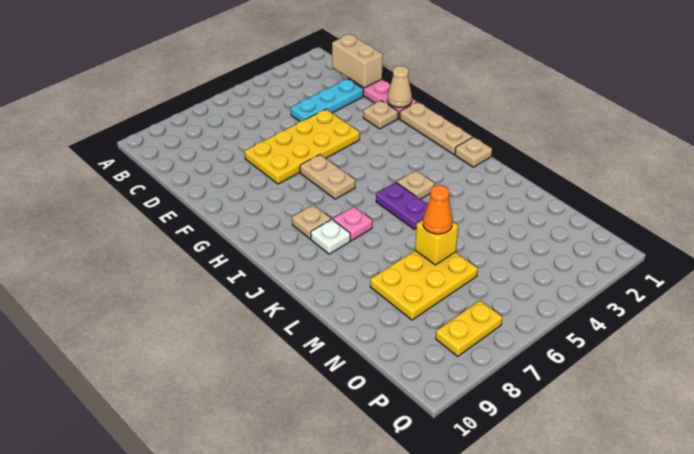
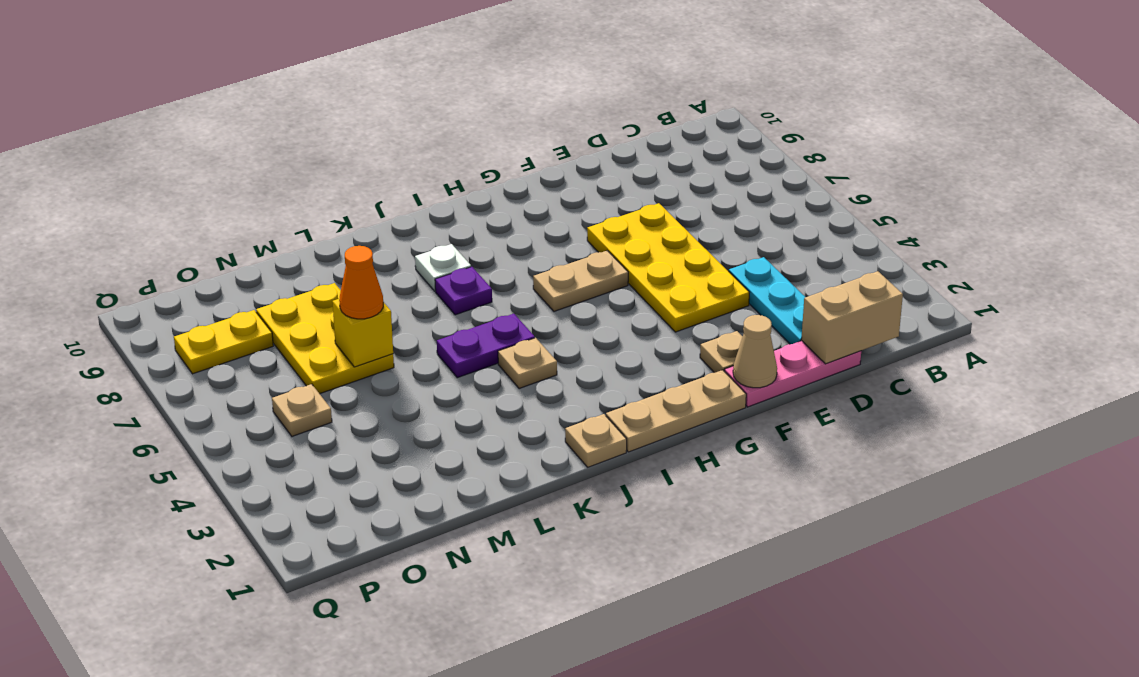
tan plate I8 level 1 -> tan plate O5 level 1
pink plate J7 level 1 -> purple plate J7 level 1
yellow plate P7:P8 level 1 -> yellow plate O8:P8 level 1

